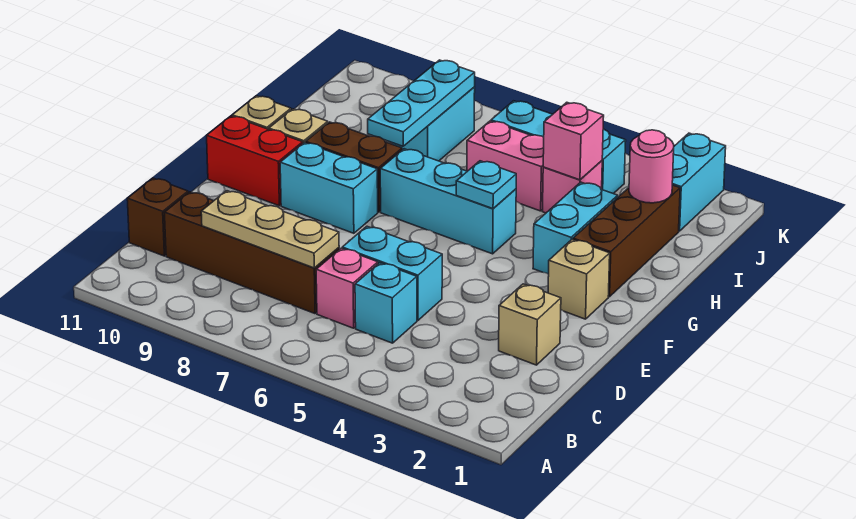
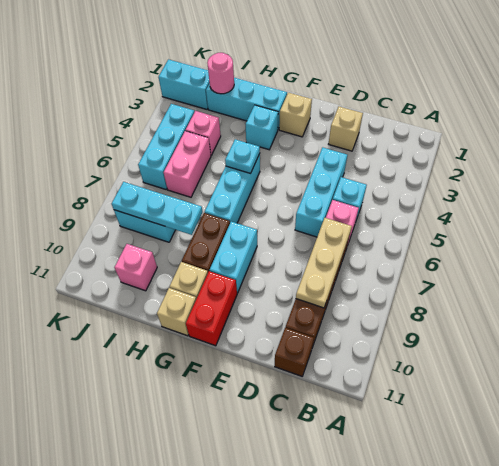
cyan brick D5:D6 level 1 -> cyan brick D4:D6 level 1
brown brick G2:I2 level 1 -> cyan brick G2:I2 level 1
cyan brick G3:H3 level 1 -> cyan brick G3 level 1
pink brick I4 level 2 -> pink brick I10 level 1

